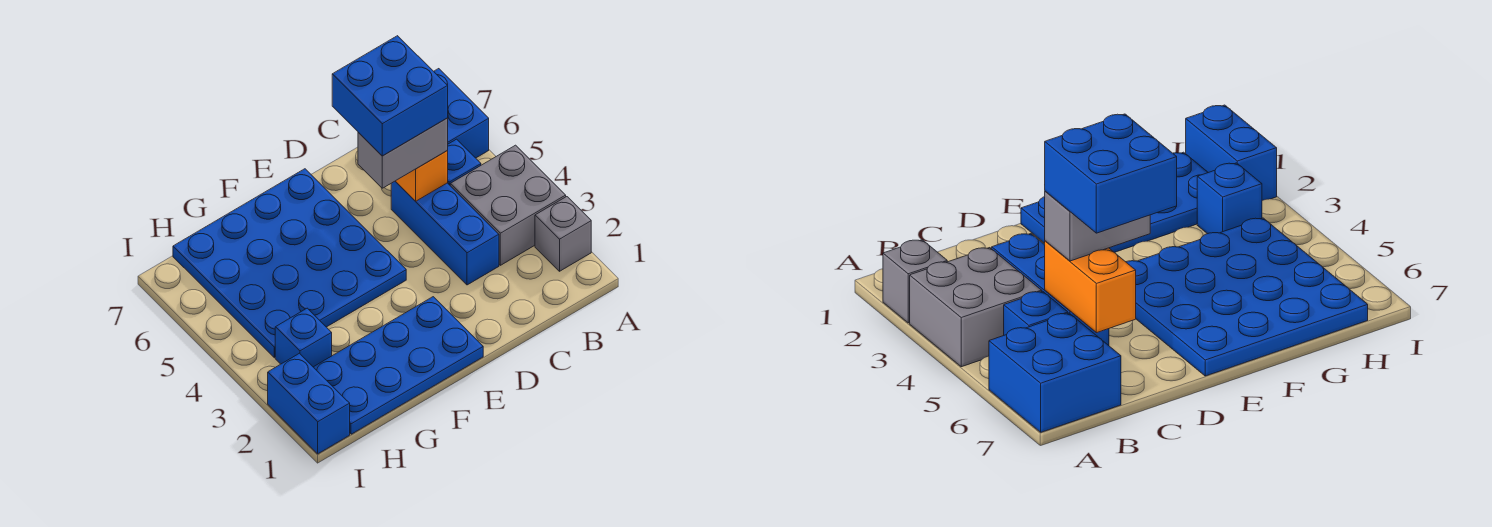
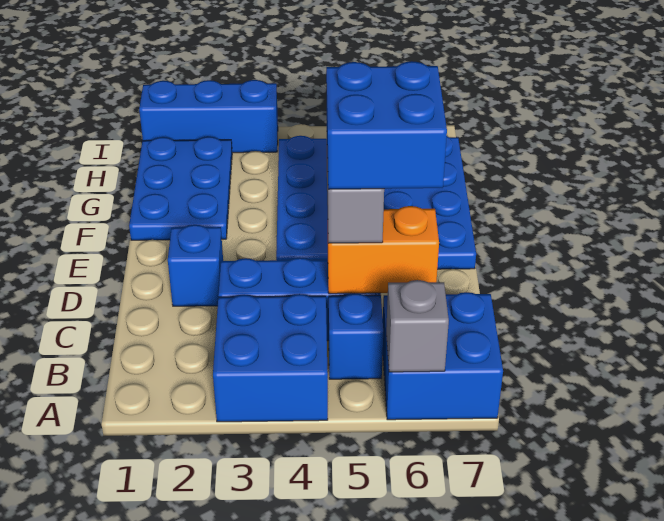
grey brick A2 level 1 -> grey brick A6 level 2
grey brick A3:B4 level 1 -> blue brick A3:B4 level 1
blue plate E1:H2 level 1 -> blue plate F1:H2 level 1
blue brick H3 level 1 -> blue brick D2 level 1
blue brick I1:I2 level 1 -> blue brick I1:I3 level 1

